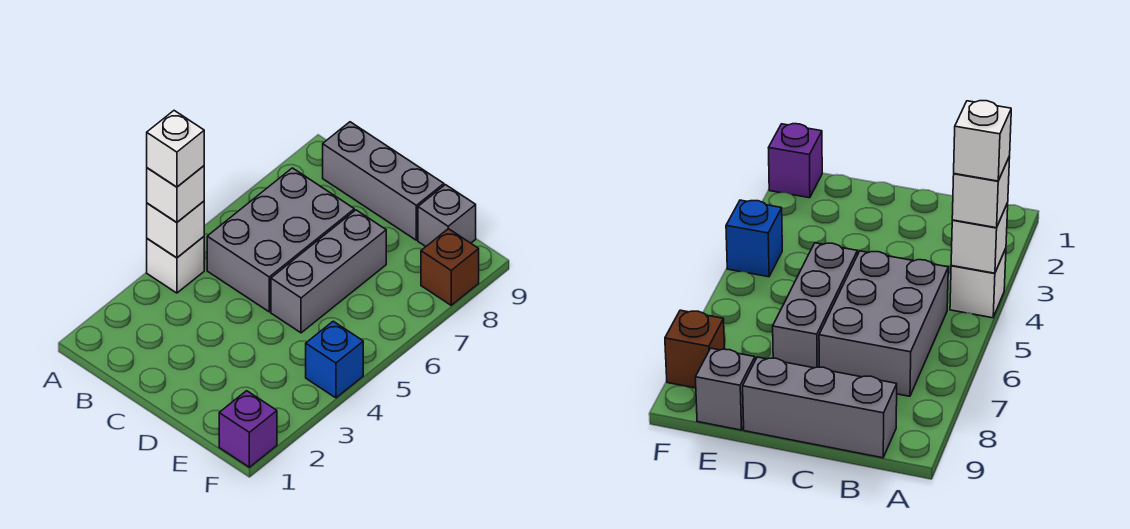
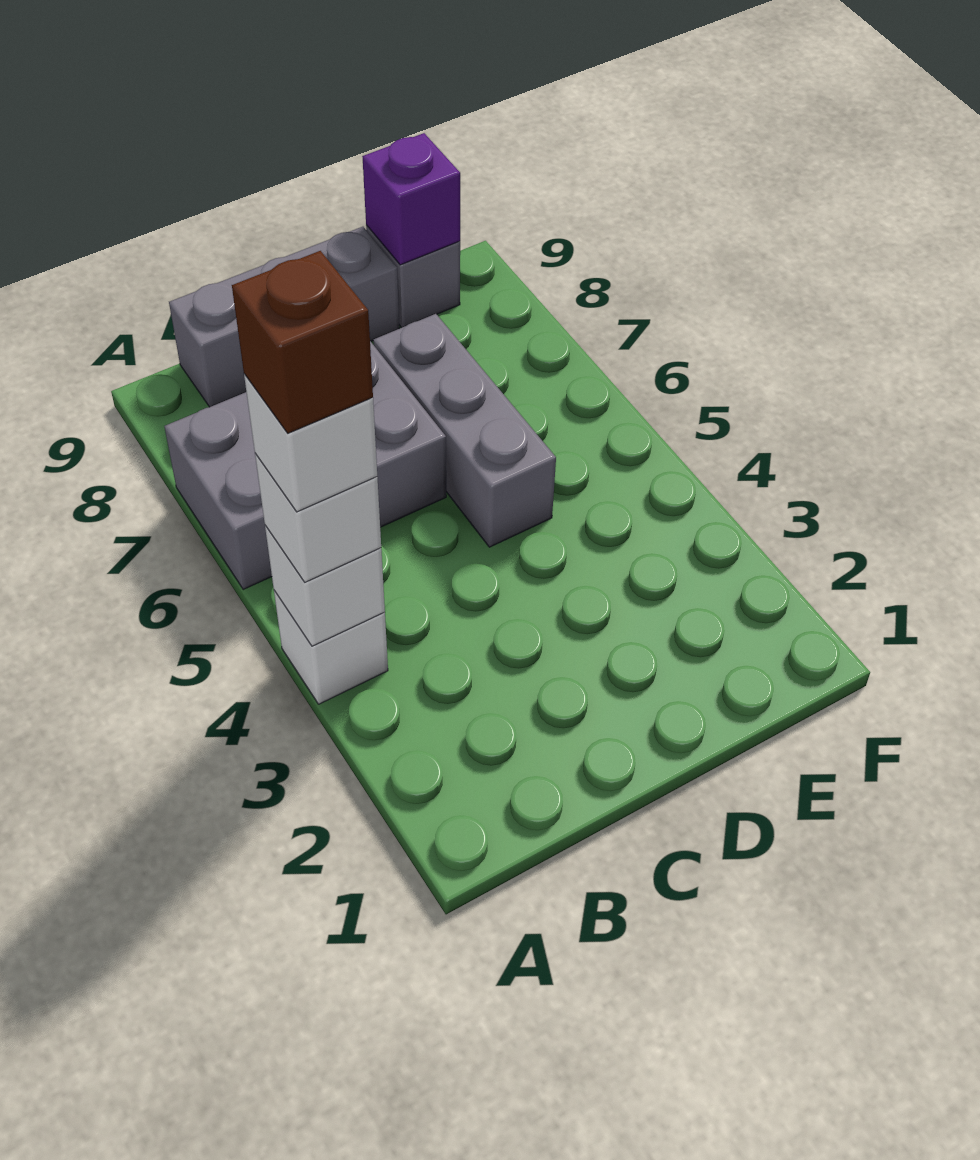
grey brick B5:C7 level 1 -> grey brick A6:C7 level 1
purple brick F1 level 1 -> purple brick E9 level 2
blue brick F4 level 1 -> none
brown brick F8 level 1 -> brown brick A4 level 5

